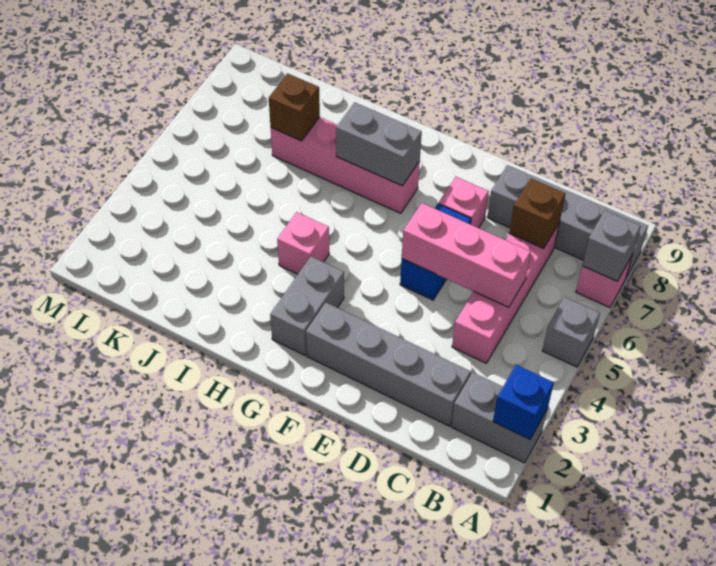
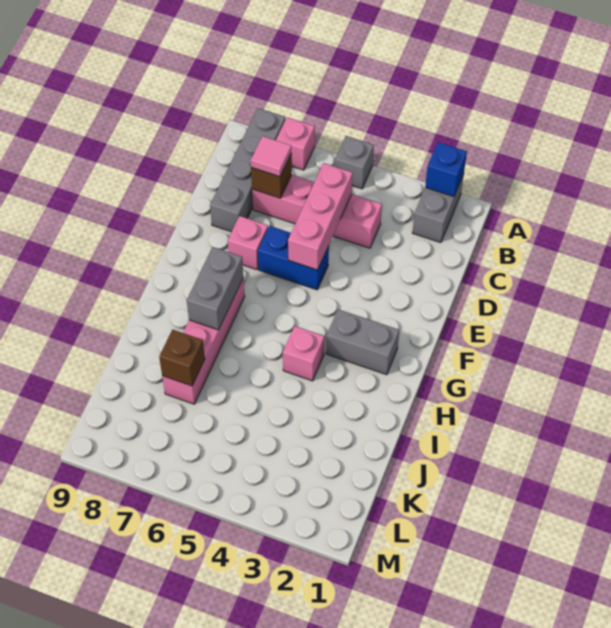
grey brick A7 level 2 -> none
grey brick C2:F2 level 1 -> none
none -> pink tile C7 level 3

